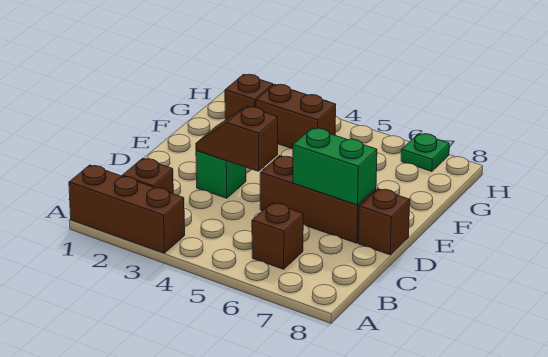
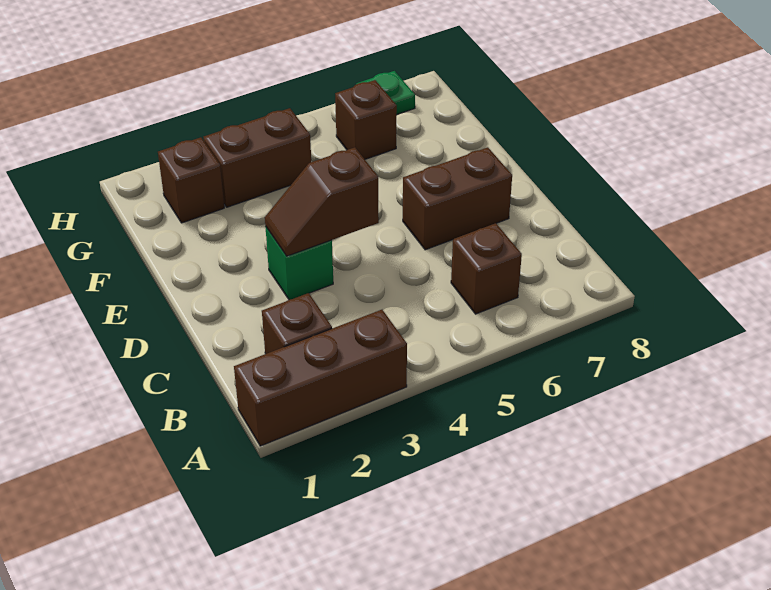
brown brick D5:D7 level 1 -> brown brick D6:D7 level 1
green brick D6:D7 level 2 -> none
brown brick D8 level 1 -> brown brick G6 level 1

